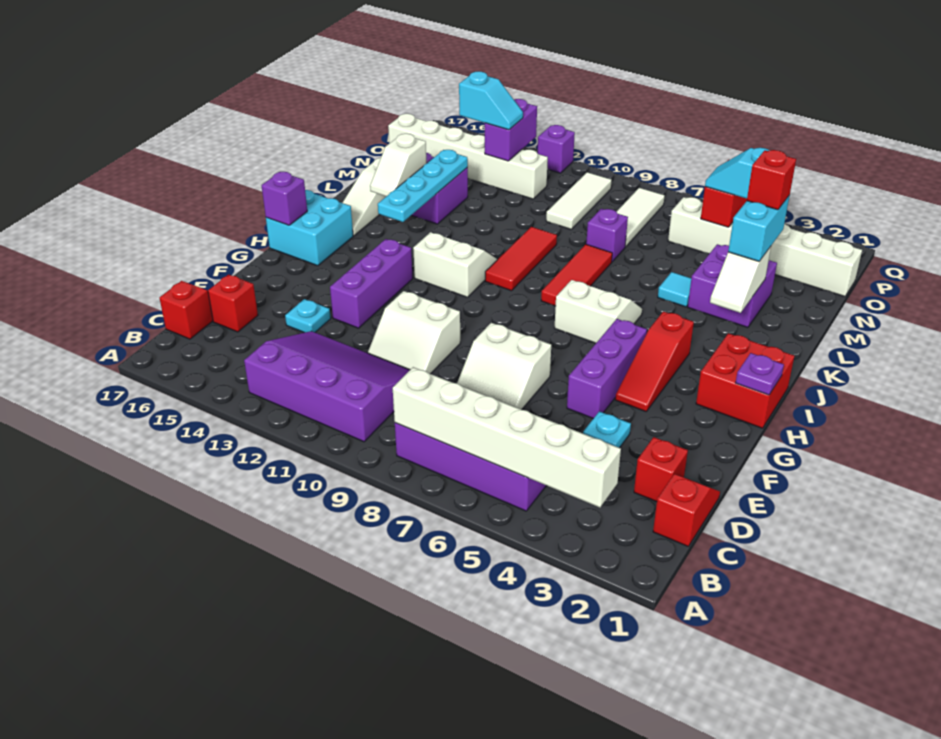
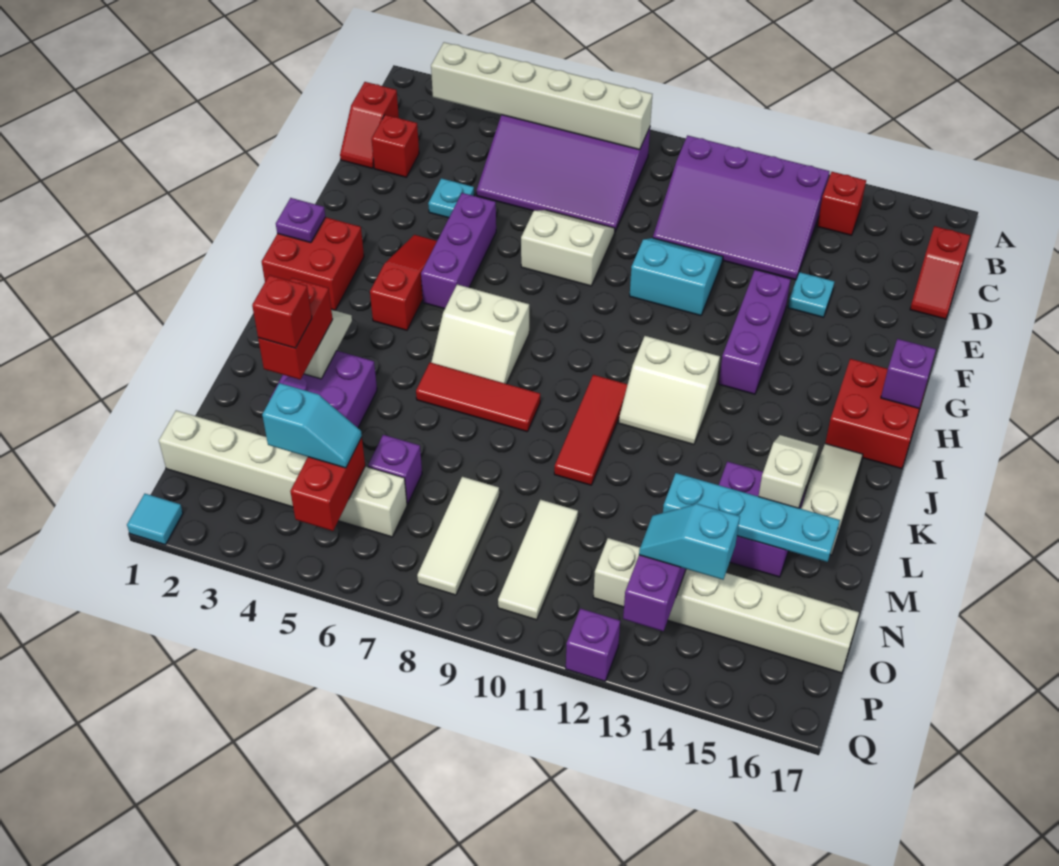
red brick D16 level 1 -> red brick B14 level 1
white slope E10:F11 level 1 top F -> cyan slope E10:F11 level 1 top F
cyan brick H16:I17 level 1 -> red brick H16:I17 level 1
red tile J8:L8 level 1 -> red tile K6:K8 level 1
cyan plate J14:M14 level 2 -> cyan plate M13:M16 level 2
cyan brick L3:M3 level 3 -> red brick L3:M3 level 3
cyan tile L5 level 1 -> cyan tile Q1 level 1
purple brick M8 level 1 -> purple brick N6 level 1

